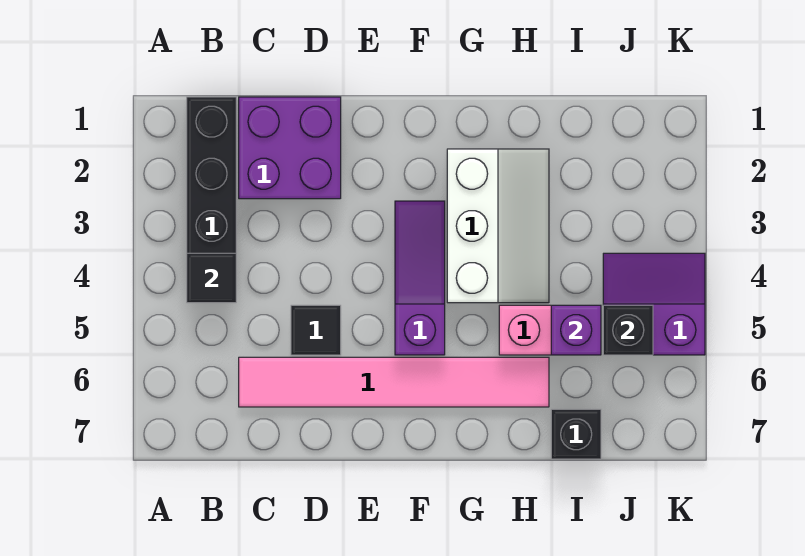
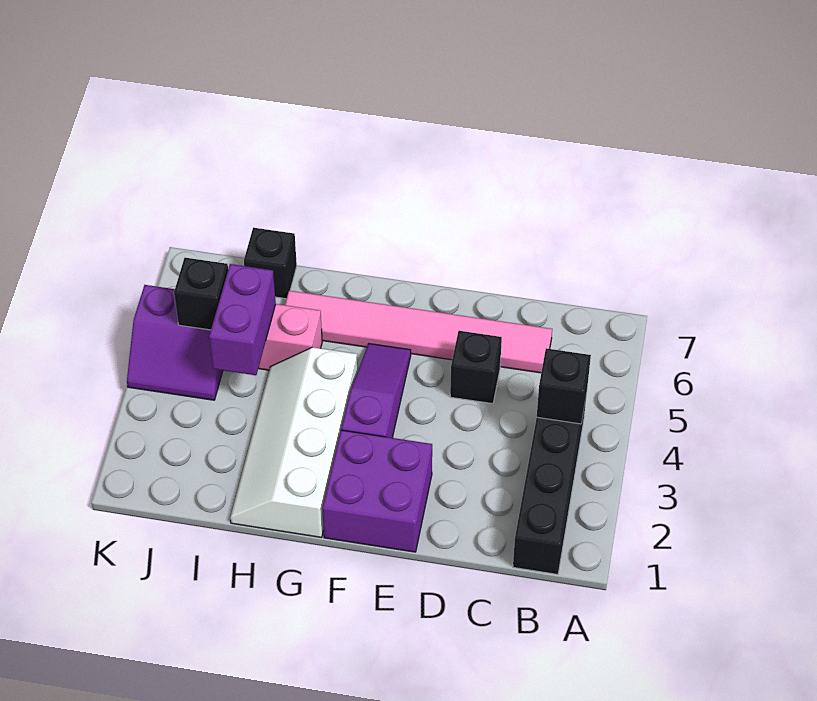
black tile B4 level 2 -> black brick B4 level 2
purple brick C1:D2 level 1 -> purple brick E1:F2 level 1
black tile D5 level 1 -> black brick D5 level 1
purple slope F3:F5 level 1 top 5 -> purple slope F3:F5 level 1 top 3
white slope G2:H4 level 1 top G -> white slope G1:H4 level 1 top G
purple brick I5 level 2 -> purple brick I4:I5 level 2

